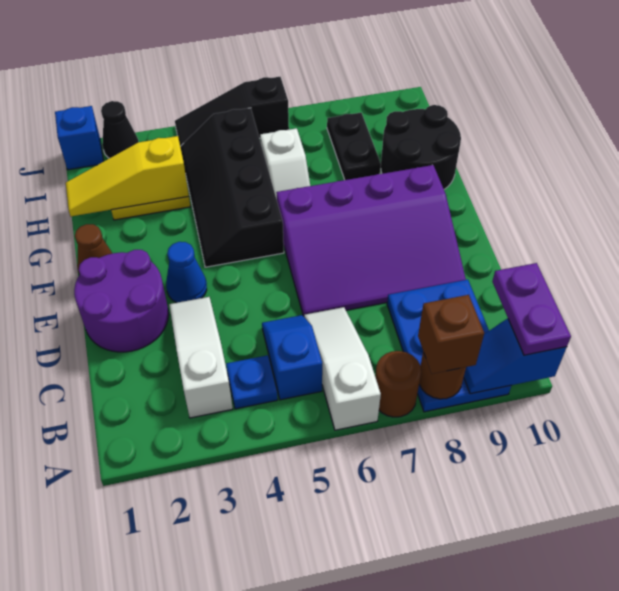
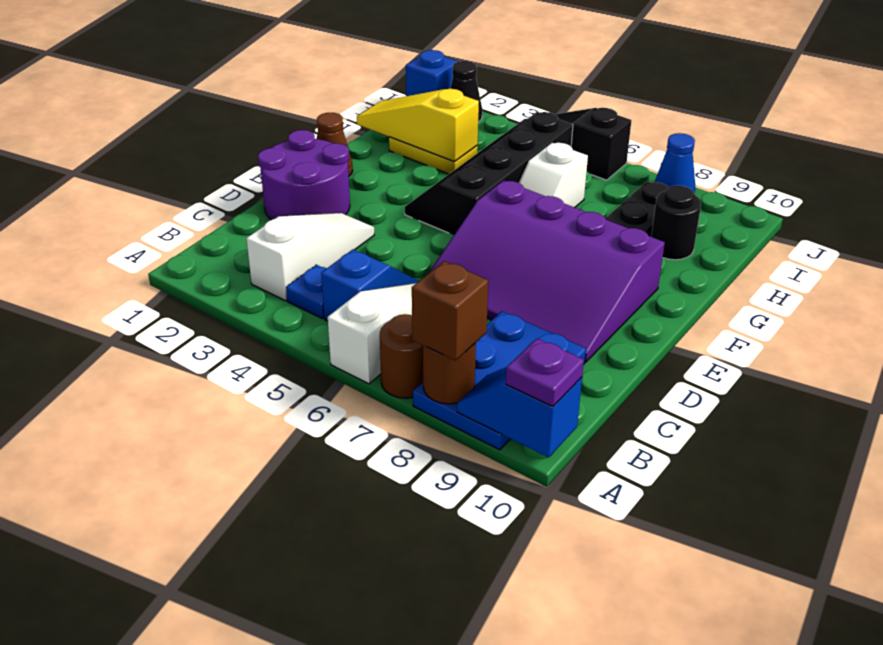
purple plate A10:B10 level 3 -> purple plate A10 level 3
blue cone E3 level 1 -> blue cone J8 level 1
black round brick G9:H10 level 1 -> black round brick H9 level 1

